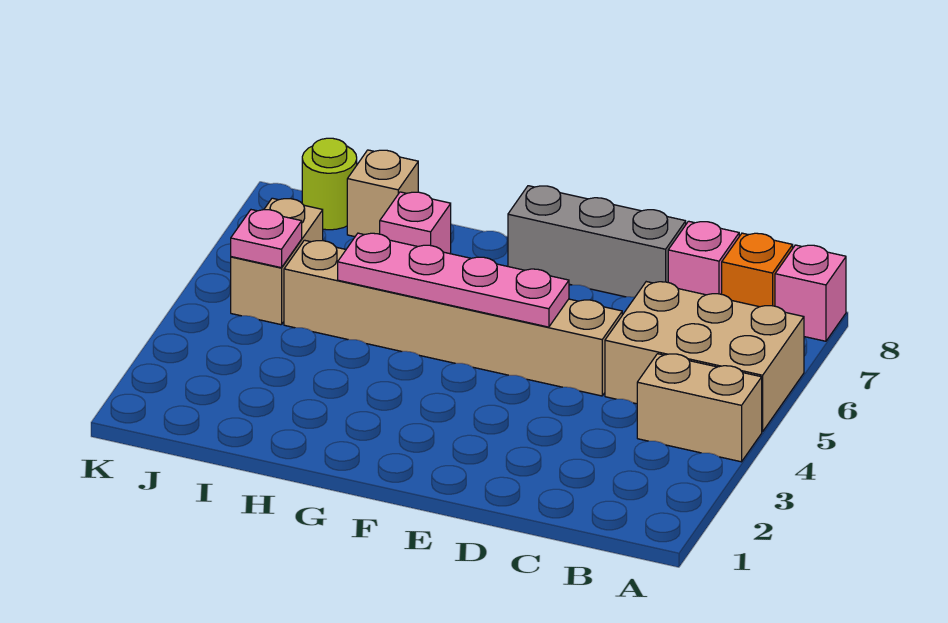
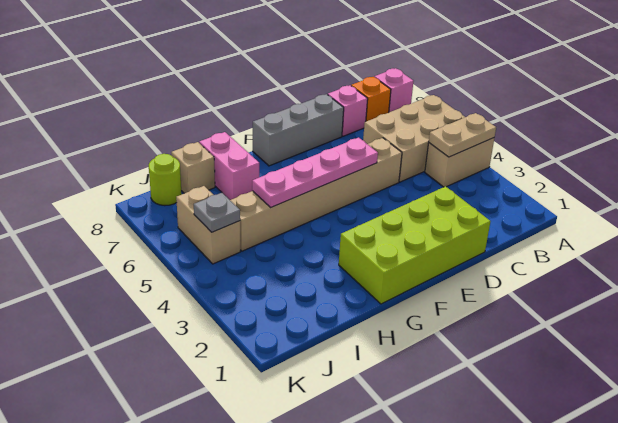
none -> tan plate A4:B4 level 2
none -> lime brick D1:G2 level 1
pink brick H7 level 1 -> pink brick H7:H8 level 1
pink plate J5 level 2 -> grey plate J5 level 2

